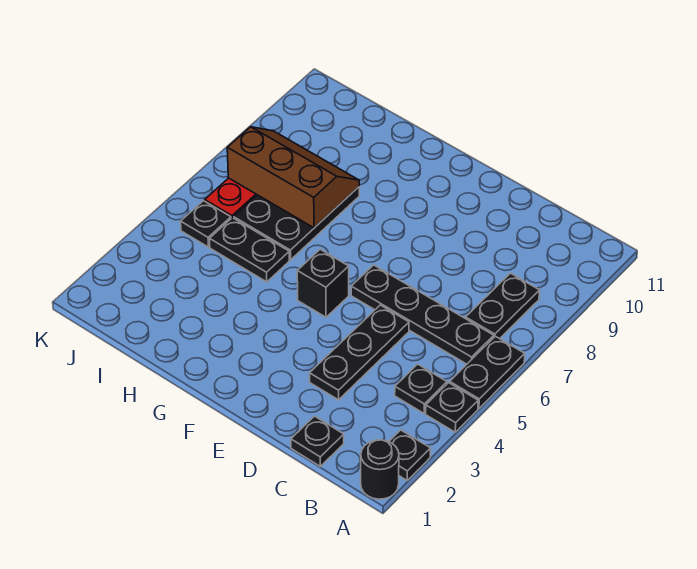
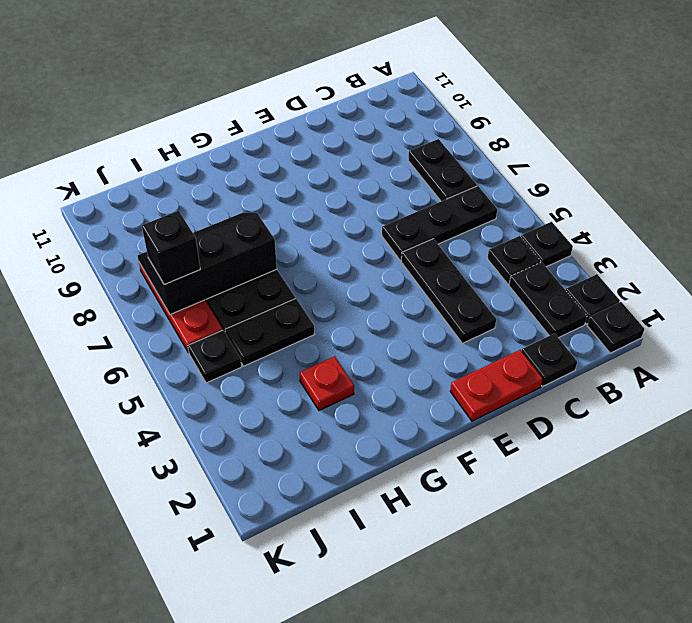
black round brick A1 level 1 -> black plate A1 level 1
black plate A5:A6 level 1 -> black plate B2:B3 level 1
black plate B6:E6 level 1 -> black plate B6:D6 level 1
none -> red plate D1:E1 level 1
black brick F5 level 1 -> black brick J7 level 3
none -> red plate H3 level 1
brown slope H7:J8 level 2 top 7 -> black slope H7:J8 level 2 top 7

